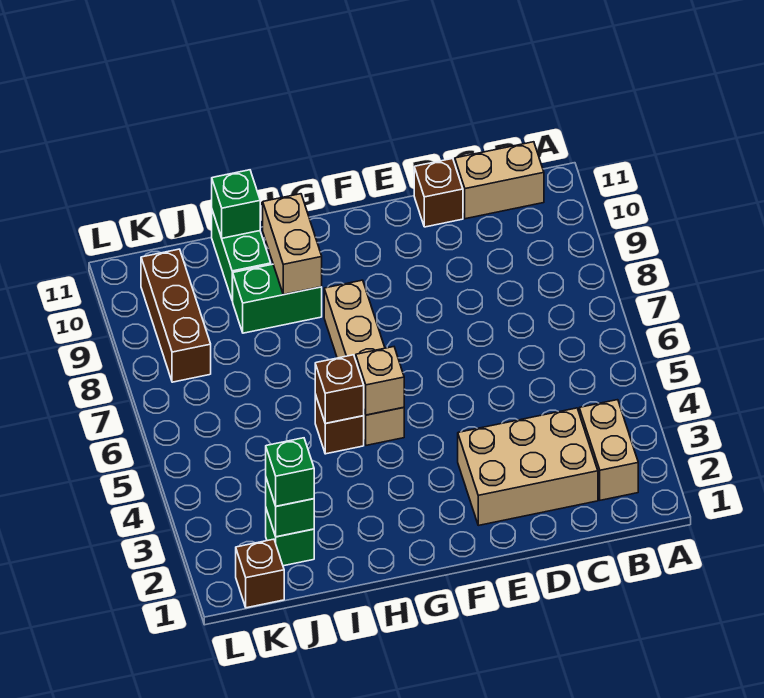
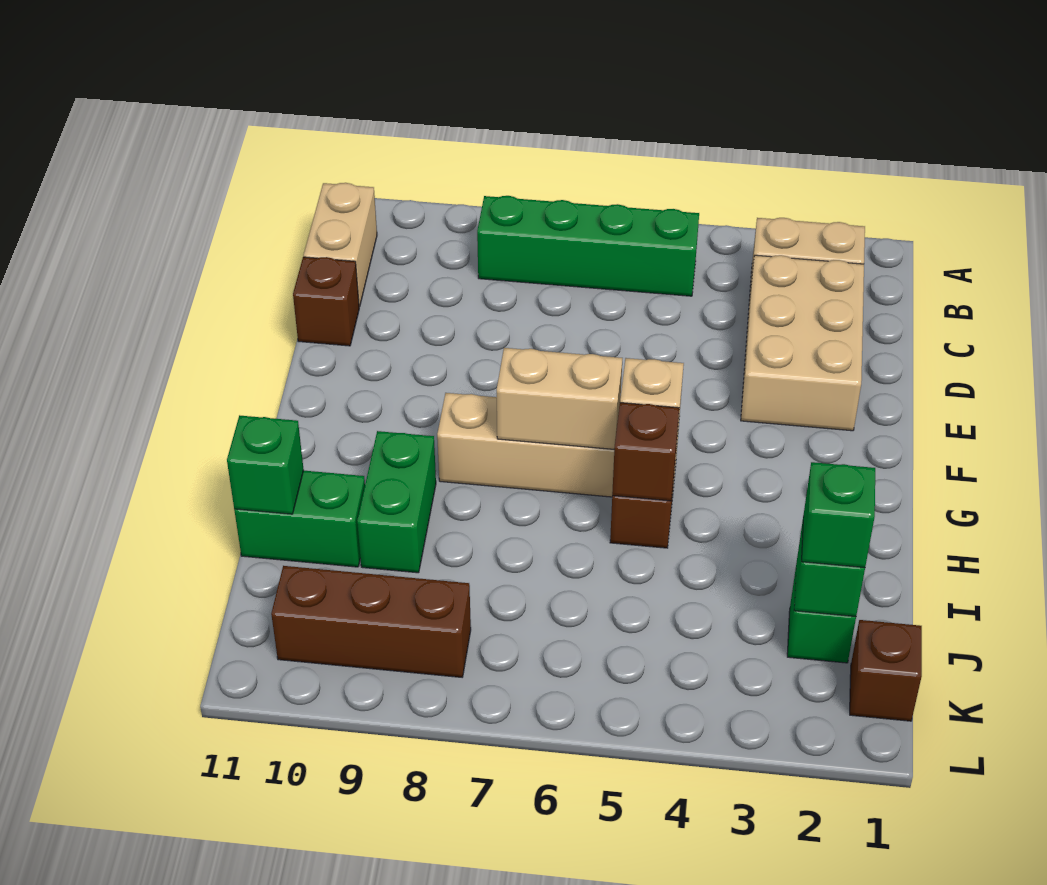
none -> green brick B5:B8 level 1
tan brick H9:H10 level 2 -> tan brick G6:G7 level 2

